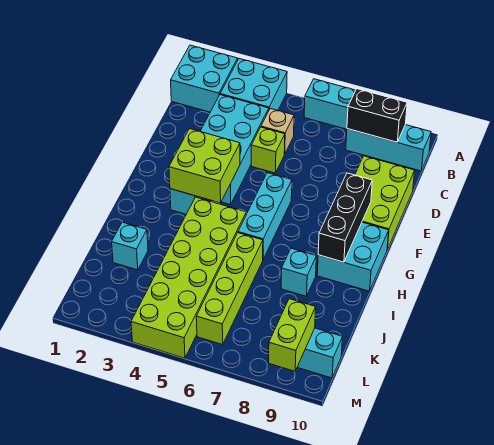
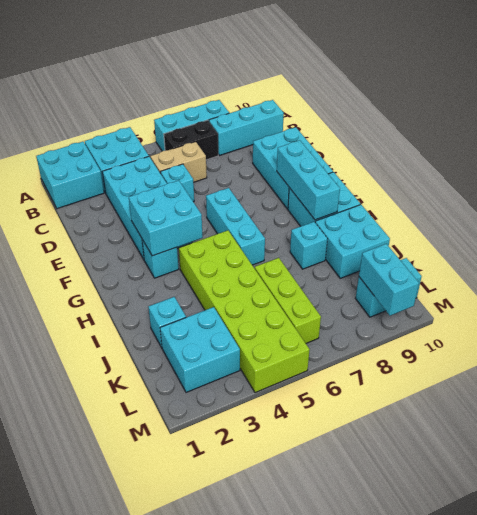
black brick B8:B9 level 2 -> black brick B6:B7 level 1
tan brick C5 level 1 -> tan brick C5:C6 level 1
lime brick D5 level 1 -> cyan brick D5 level 1
lime brick D9:F10 level 1 -> cyan brick D9:F10 level 1
lime brick F3:G4 level 2 -> cyan brick F3:G4 level 2
black brick F9:H9 level 2 -> cyan brick F9:H9 level 2
lime brick I6:L6 level 1 -> lime brick J6:L6 level 1
none -> cyan brick I9:J10 level 1
none -> cyan brick K2:L3 level 1
lime brick L9:M9 level 2 -> cyan brick L9:M9 level 2

